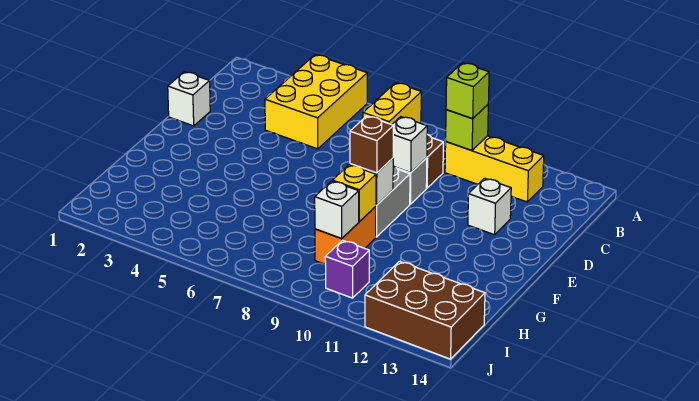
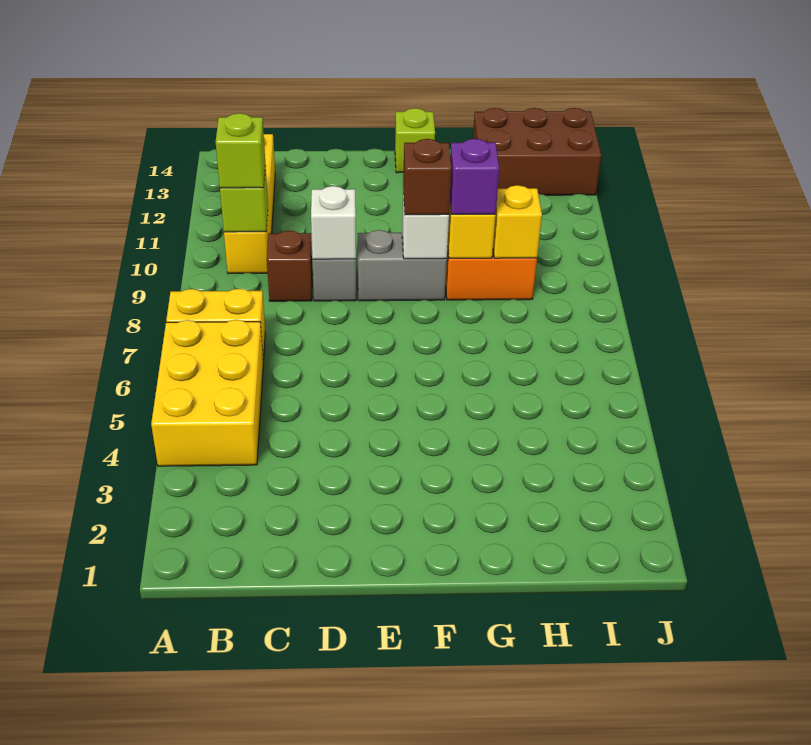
yellow brick A4:C5 level 1 -> yellow brick A4:B6 level 1
yellow brick B10:B12 level 1 -> yellow brick B10:B13 level 1
white brick D1 level 1 -> none
white brick D12 level 1 -> none
none -> lime brick F14 level 1
white brick H9 level 2 -> yellow brick H9 level 2
purple brick I10 level 1 -> purple brick G9 level 3
brown brick I12:J14 level 1 -> brown brick H13:J14 level 1

